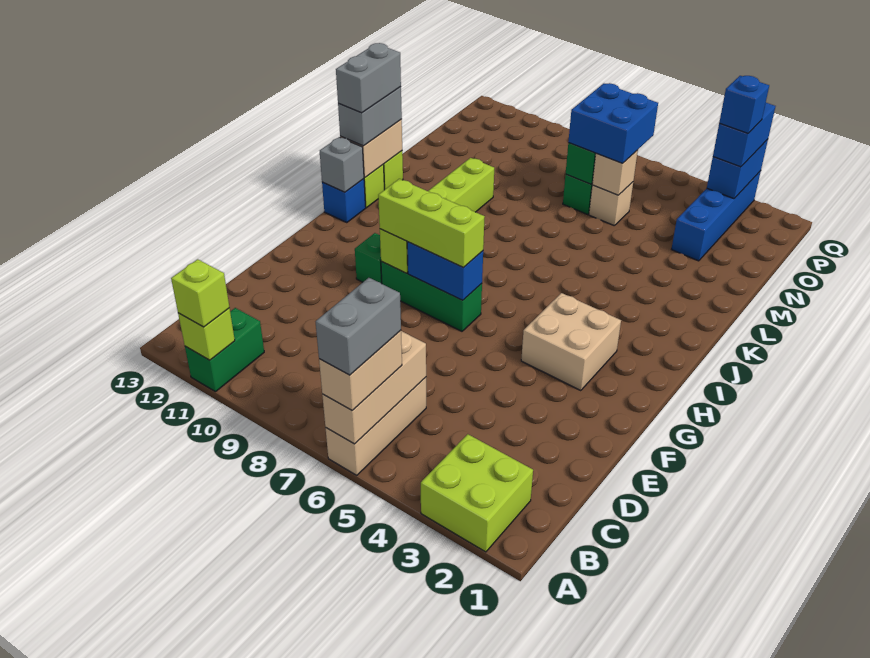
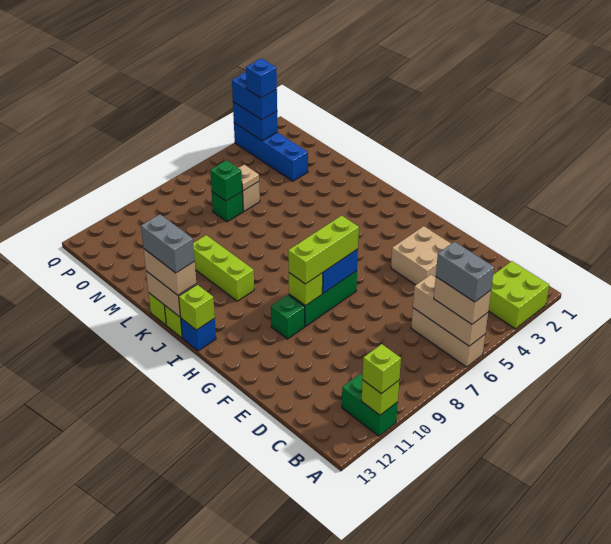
tan brick G3:H4 level 1 -> tan brick E3:F4 level 1
grey brick I13 level 2 -> lime brick I13 level 2
grey brick J13:K13 level 3 -> tan brick J13:K13 level 3
tan brick N6 level 2 -> tan plate N6 level 2
blue brick N6:O7 level 3 -> none

